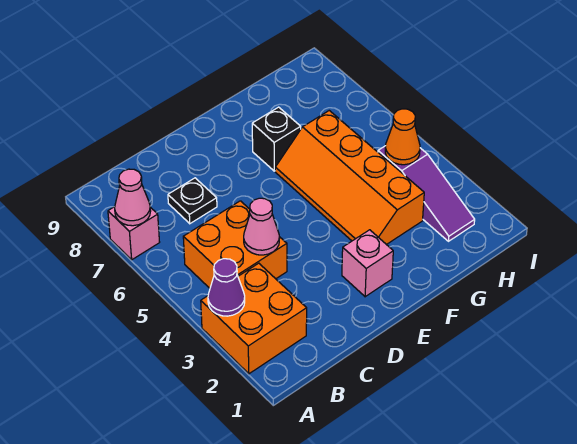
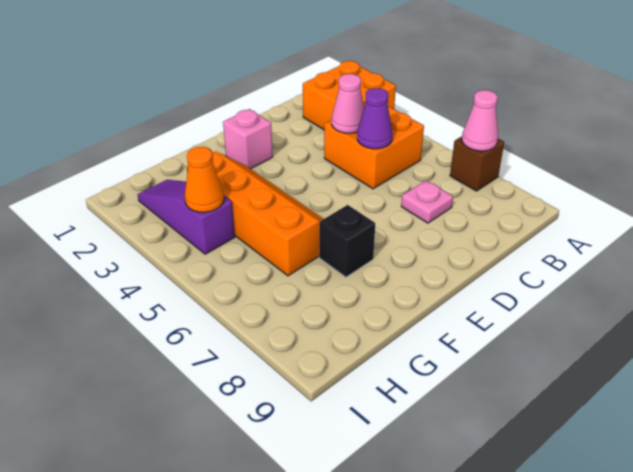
purple cone A3 level 2 -> purple cone C5 level 2
pink brick A7 level 1 -> brown brick A7 level 1
black plate C7 level 1 -> pink plate C7 level 1

